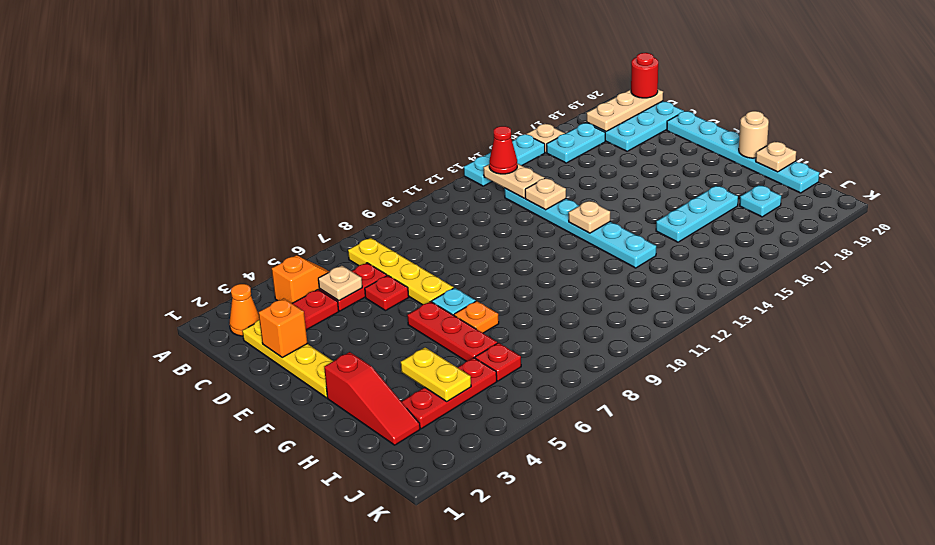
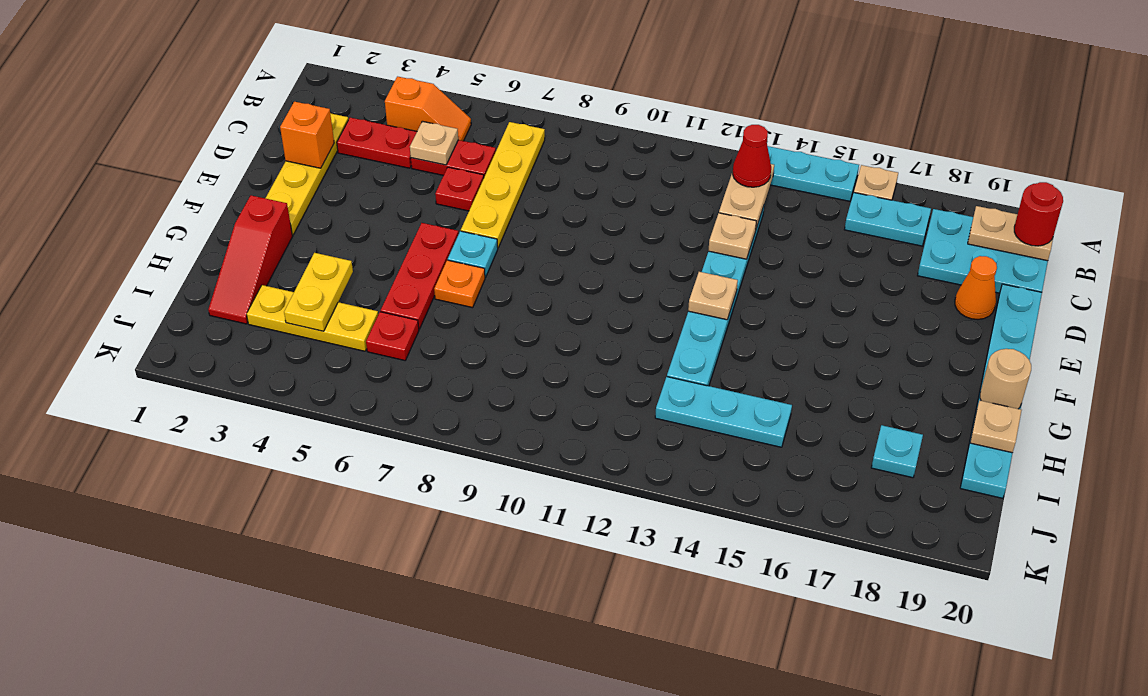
orange cone B2 level 1 -> orange cone D19 level 1
tan plate B18:B20 level 2 -> tan plate B19:B20 level 2
cyan plate H15:H17 level 1 -> cyan plate I13:I15 level 1
red plate I3:I5 level 1 -> yellow plate I3:I5 level 1

